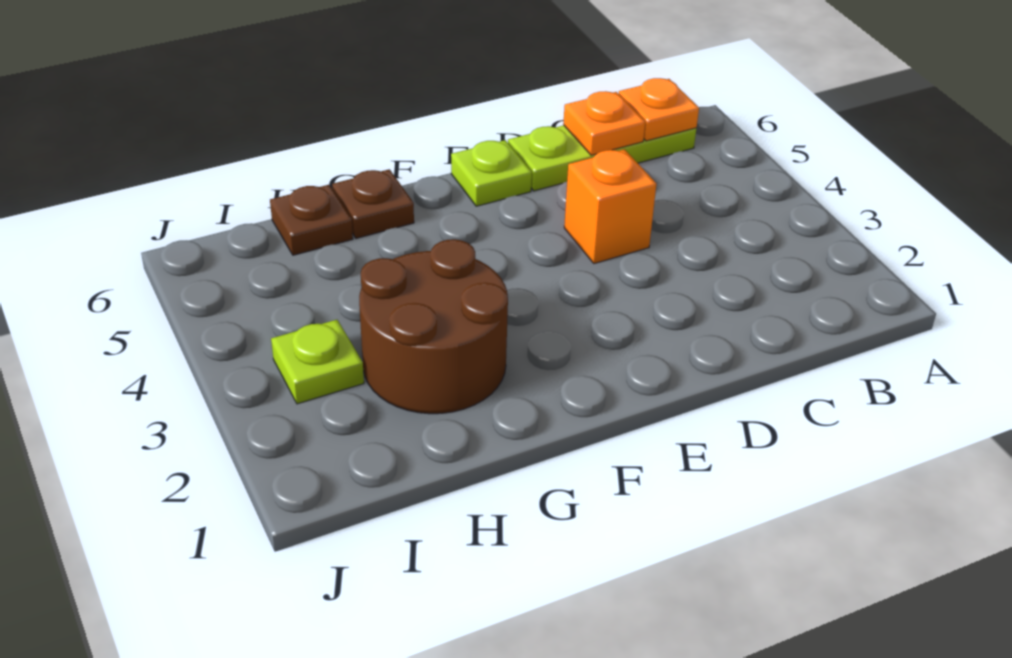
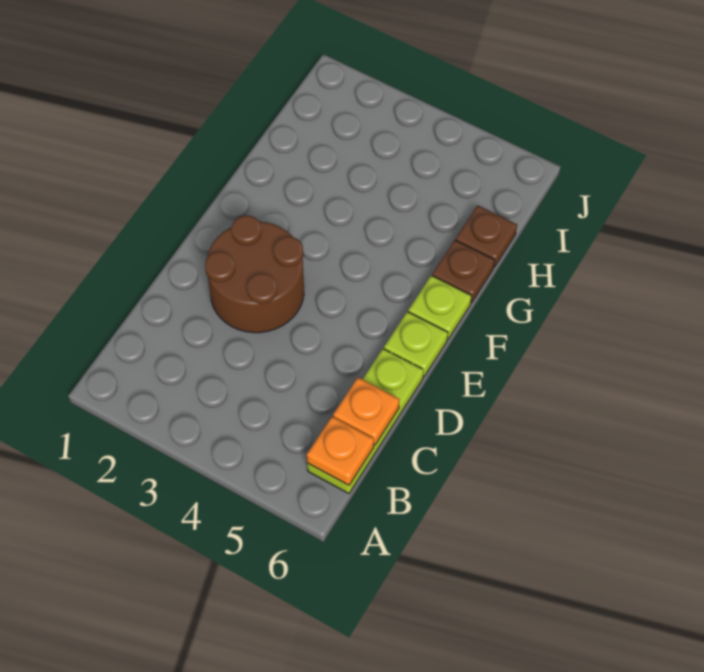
orange brick D4 level 1 -> none
brown round brick G2:H3 level 1 -> brown round brick D2:E3 level 1
lime plate I3 level 1 -> lime plate F6 level 1

